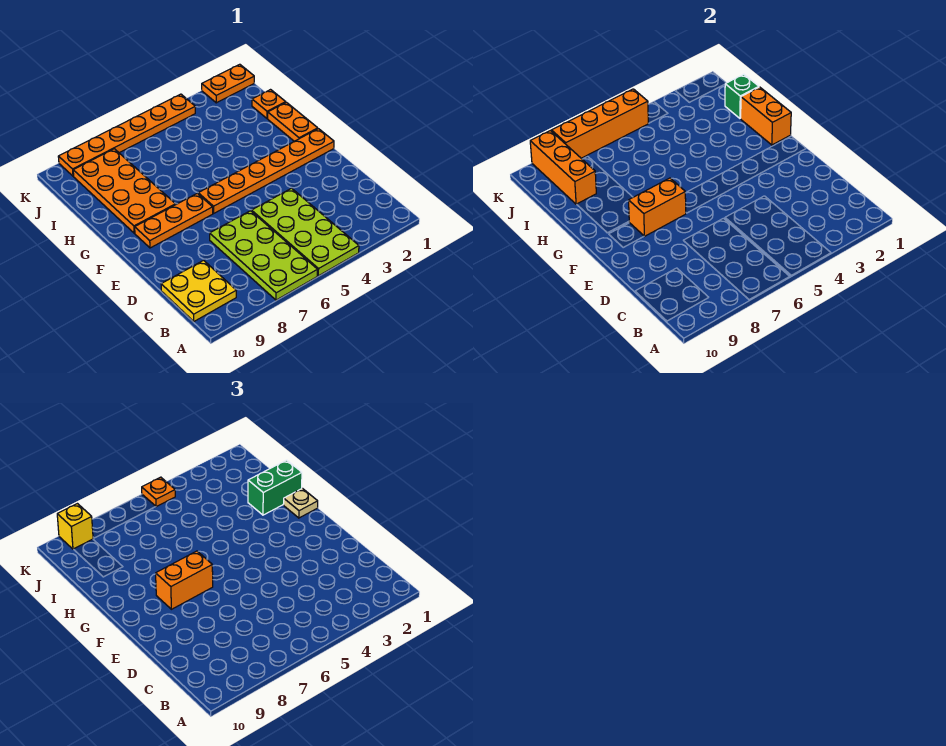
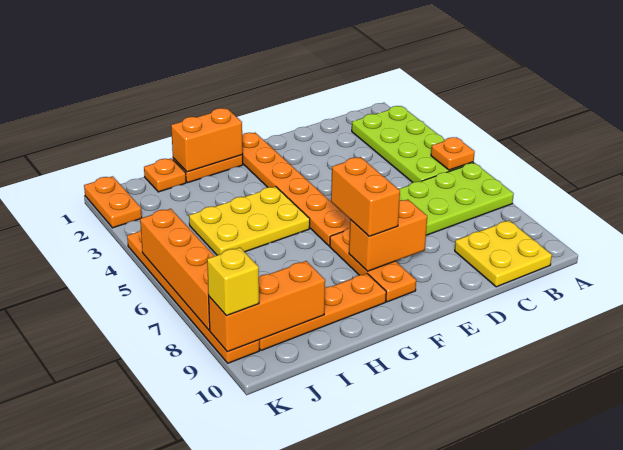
lime plate A4:D5 level 1 -> lime plate A2:B5 level 1
orange brick F7:F8 level 2 -> orange brick E8:F8 level 2
tan plate G1 level 3 -> none
none -> yellow plate G4:I5 level 1
orange plate G8:J9 level 1 -> orange plate G9:J9 level 1
green brick H1:H2 level 3 -> none
green brick I1 level 2 -> none
orange plate K5 level 3 -> orange plate A5 level 2

